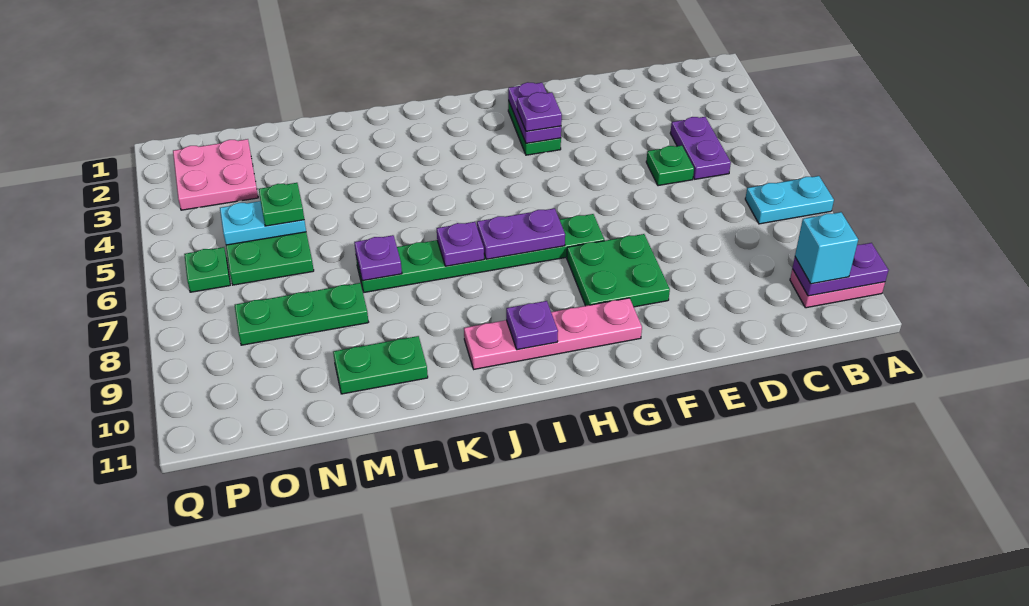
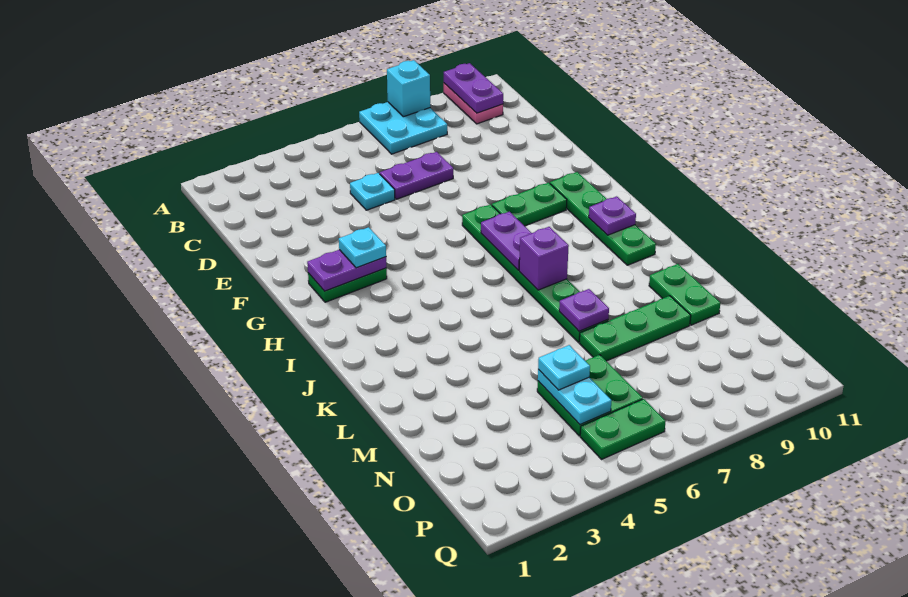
cyan plate A7:B7 level 1 -> cyan plate A7:B8 level 1
cyan brick B10 level 3 -> cyan brick A8 level 2
purple plate C4:C5 level 1 -> purple plate D6:D7 level 1
green plate D5 level 1 -> cyan plate D5 level 1
green plate F8:G9 level 1 -> green plate G8:G9 level 1
purple plate G3 level 3 -> cyan plate G3 level 3
pink plate G10:J10 level 1 -> green plate G10:J10 level 1
purple plate J7 level 2 -> purple brick J7 level 2
green plate M8:O8 level 1 -> green plate M7:M9 level 1
green plate N5 level 3 -> cyan plate N5 level 3
pink plate O2:P3 level 1 -> none
green plate P6 level 1 -> green plate P5:P6 level 1

